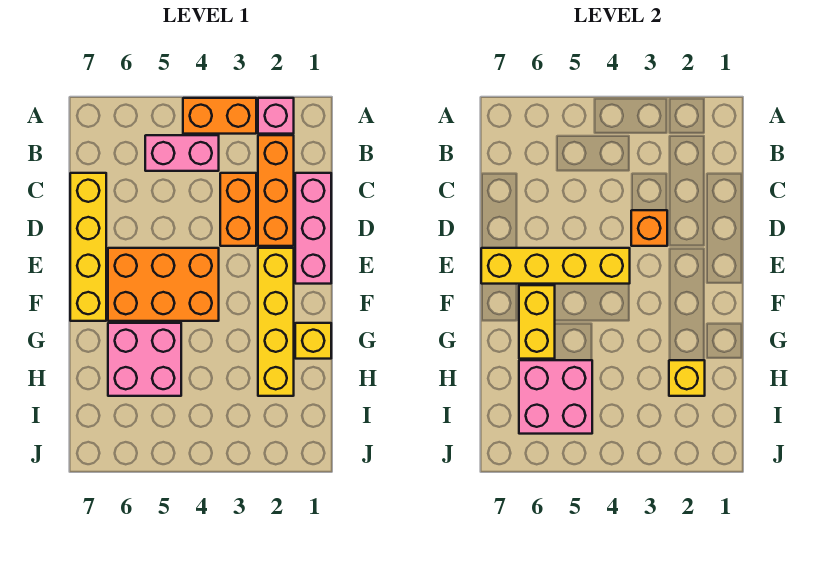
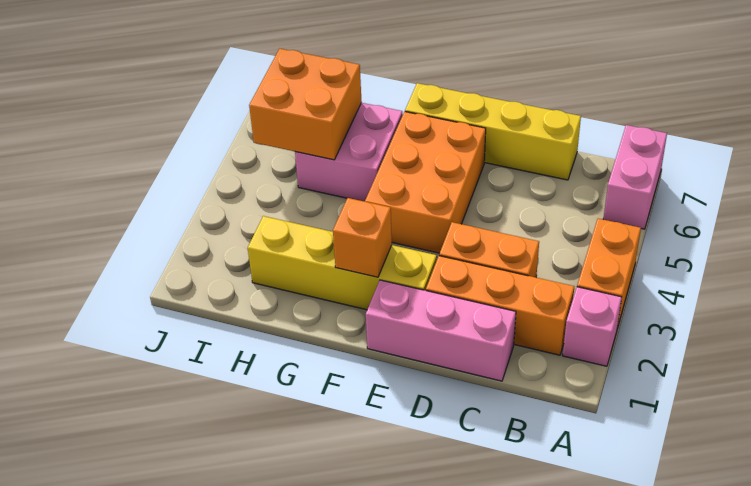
pink brick B4:B5 level 1 -> pink brick A6:A7 level 1
orange brick D3 level 2 -> orange brick F2 level 2
yellow brick E4:E7 level 2 -> none
yellow brick F6:G6 level 2 -> none
yellow brick G1 level 1 -> none
yellow brick H2 level 2 -> none
pink brick H5:I6 level 2 -> orange brick H5:I6 level 2

